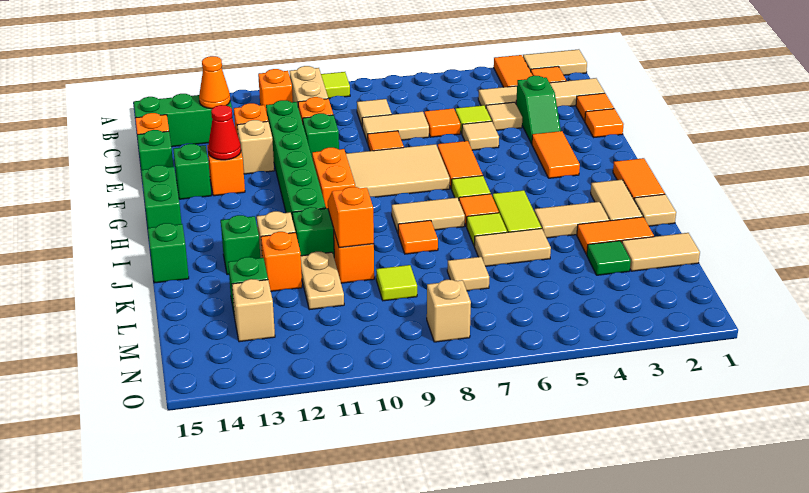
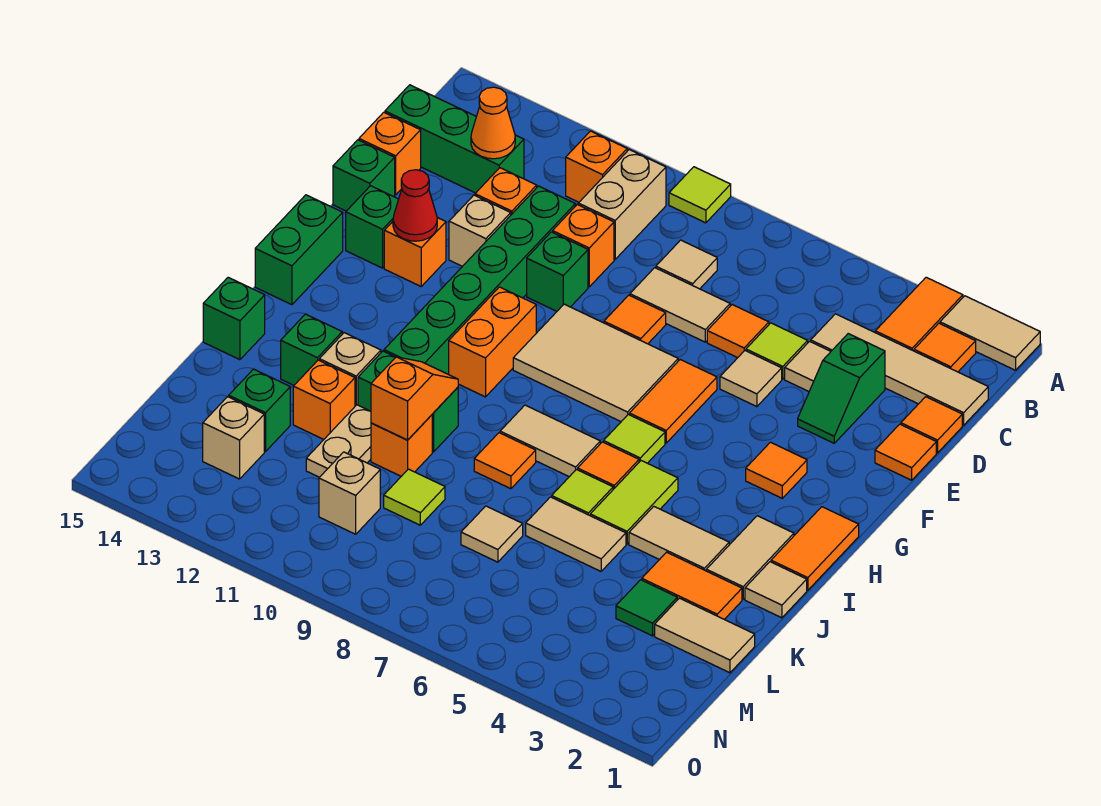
orange tile F3:G3 level 1 -> orange tile G3 level 1
tan brick N8 level 1 -> tan brick M10 level 1

